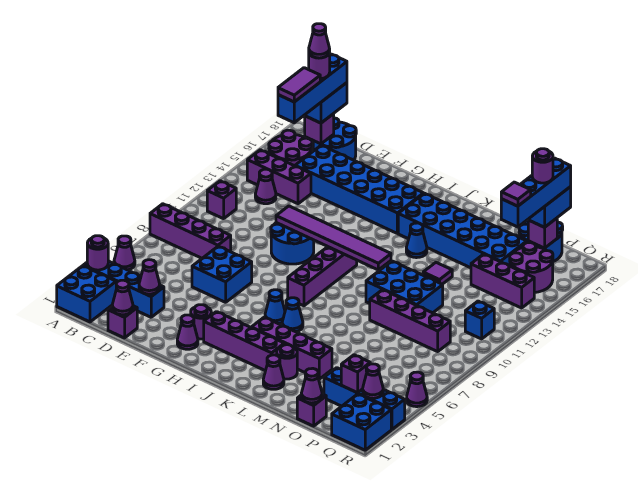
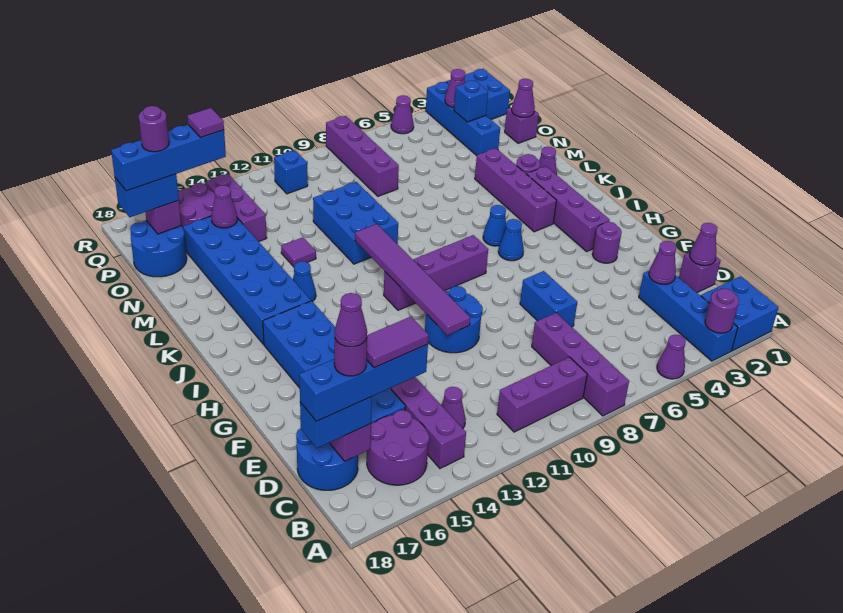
purple brick B11 level 1 -> purple brick B9:B11 level 1
blue brick E6:F7 level 1 -> blue brick E7:F7 level 1
purple cone G2 level 1 -> purple cone O15 level 2
purple brick M9:P9 level 1 -> purple brick O8:R8 level 1
purple brick P3 level 2 -> blue brick P3 level 2

